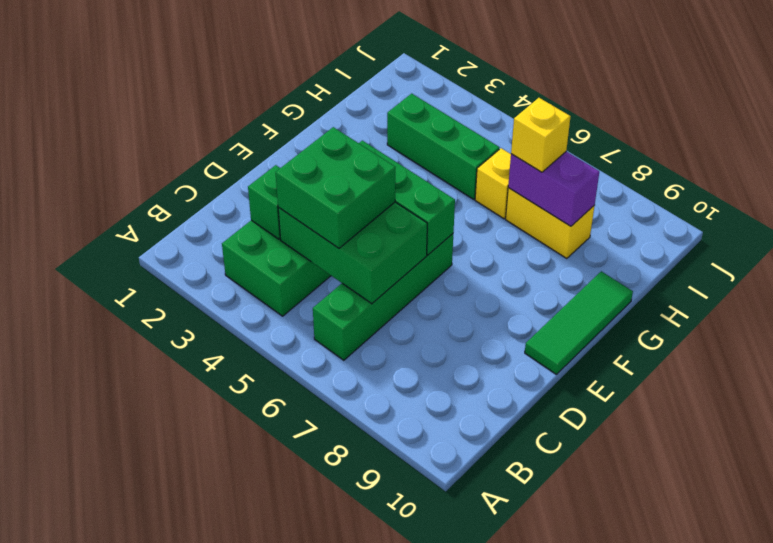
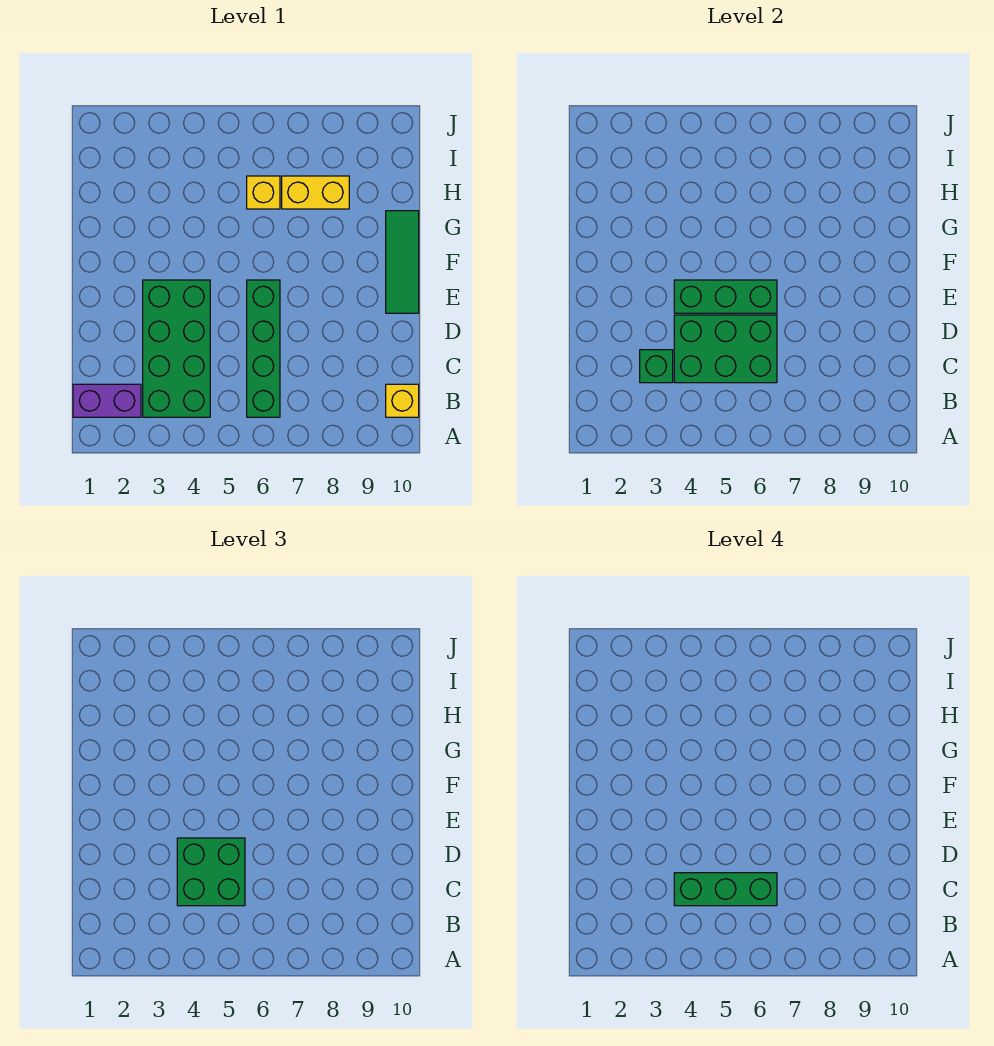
green brick H3:H5 level 1 -> green brick C4:C6 level 4
purple brick H7:H8 level 2 -> purple brick B1:B2 level 1
yellow brick H7 level 3 -> yellow brick B10 level 1

